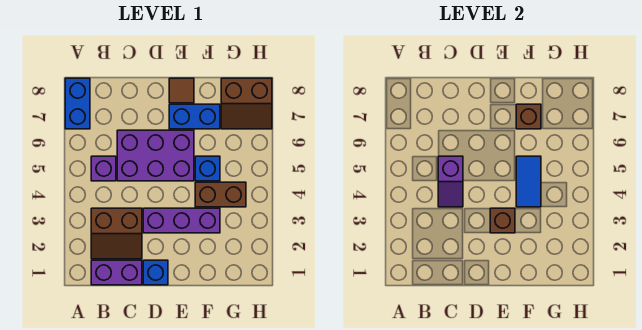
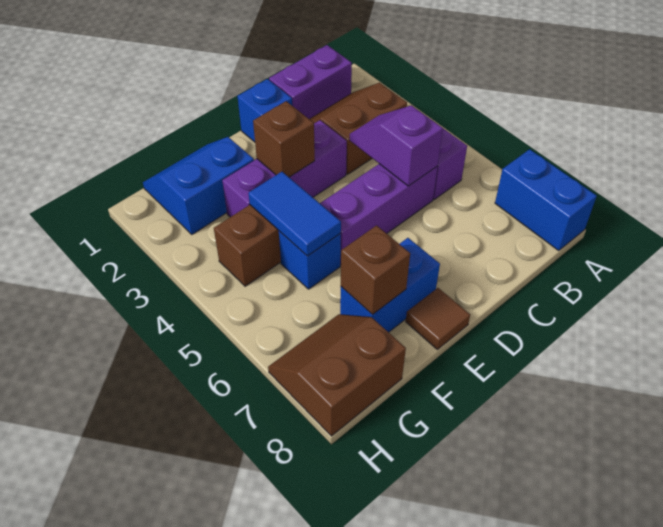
purple brick C5:E6 level 1 -> purple brick C5:E5 level 1
none -> blue slope F1:G2 level 1 top 2

